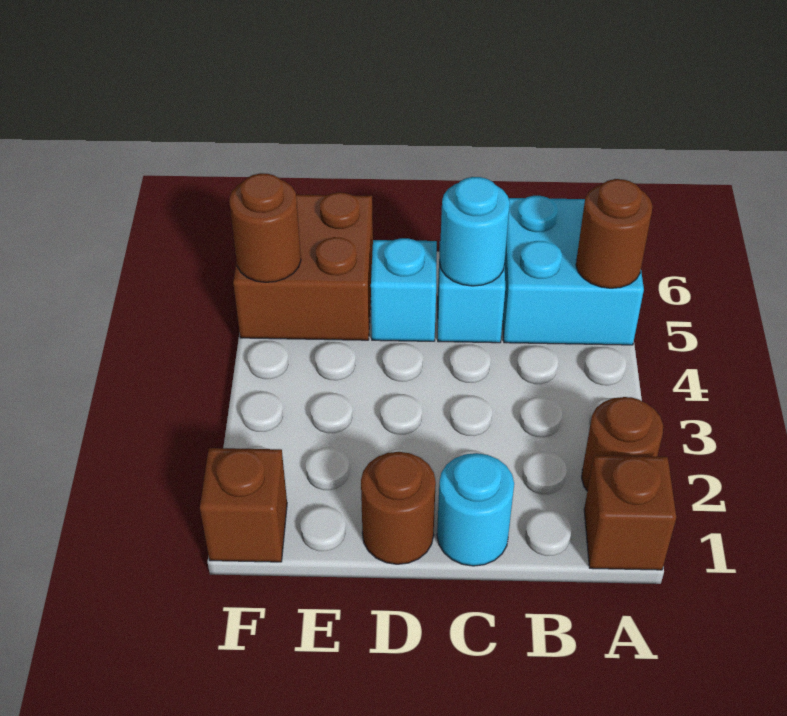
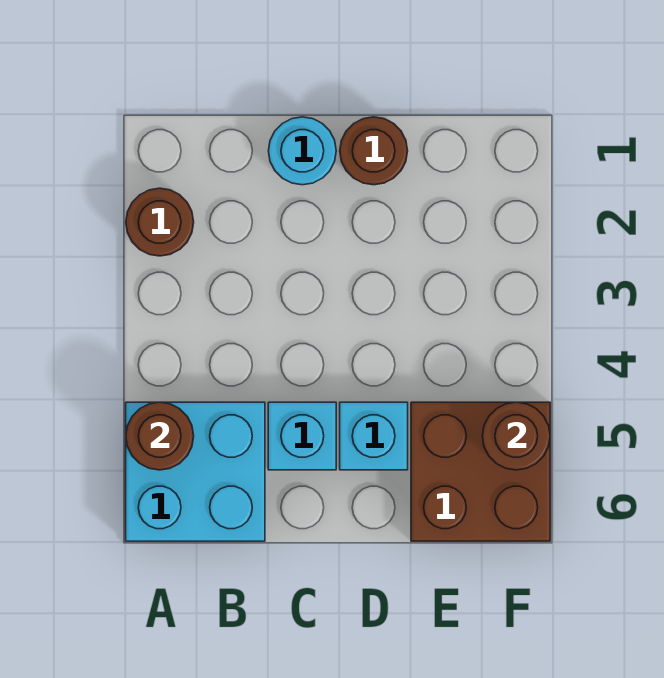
brown brick A1 level 1 -> none
cyan round brick C5 level 2 -> none
brown brick F1 level 1 -> none

